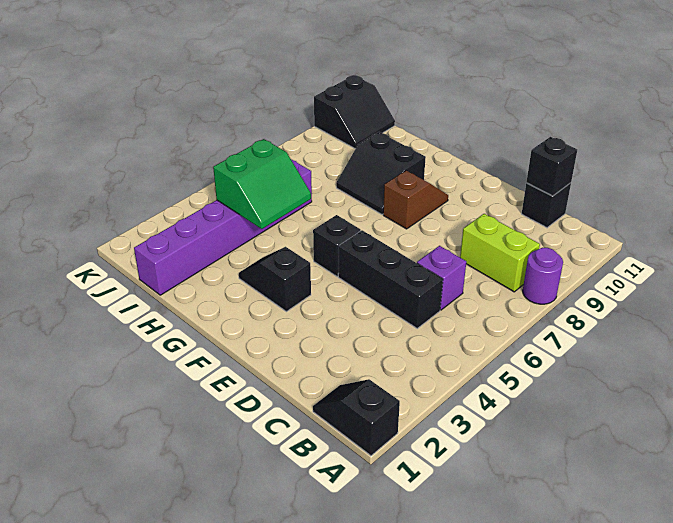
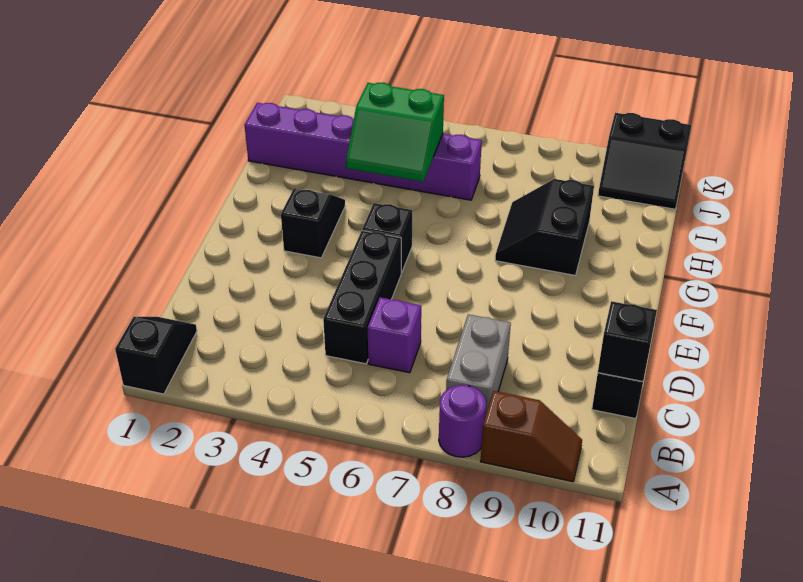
lime brick B8:C8 level 1 -> grey brick B8:C8 level 1
brown slope F8:F9 level 1 top 8 -> brown slope A9:A10 level 1 top 9

